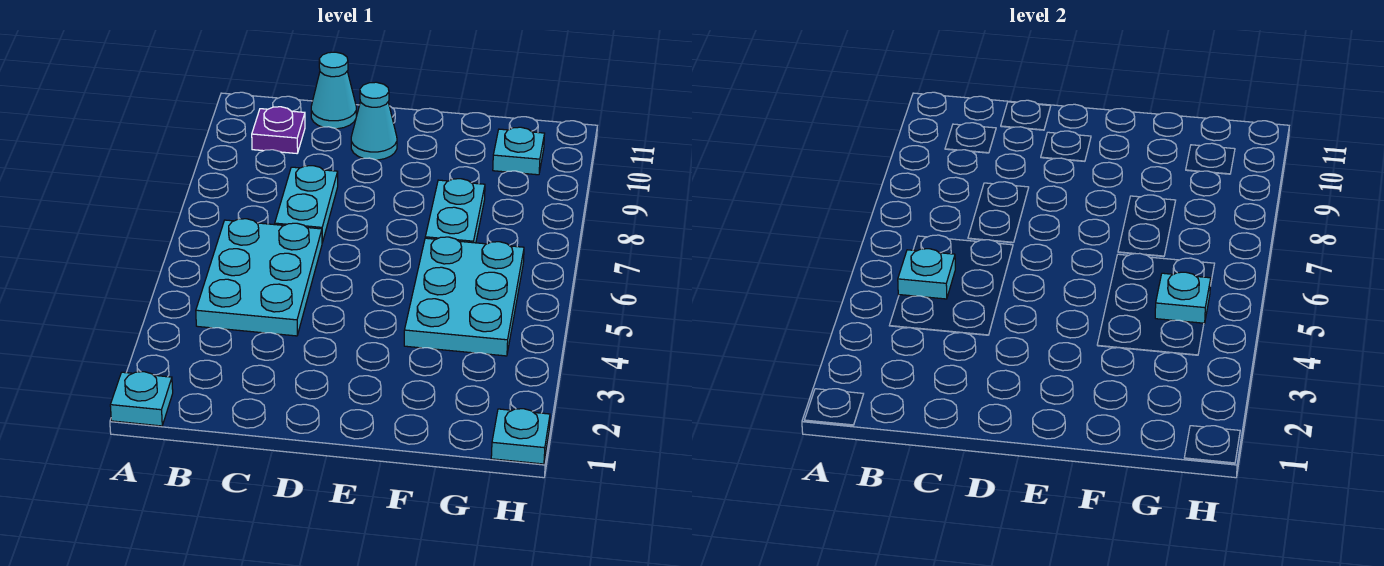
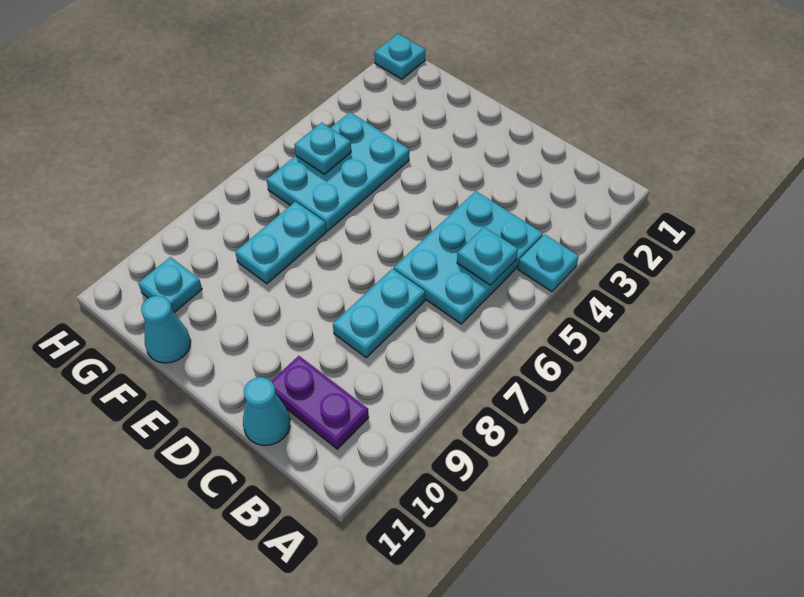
cyan plate A1 level 1 -> cyan plate A4 level 1
purple plate B10 level 1 -> purple plate B10:C10 level 1
cyan cone D10 level 1 -> cyan cone F11 level 1

